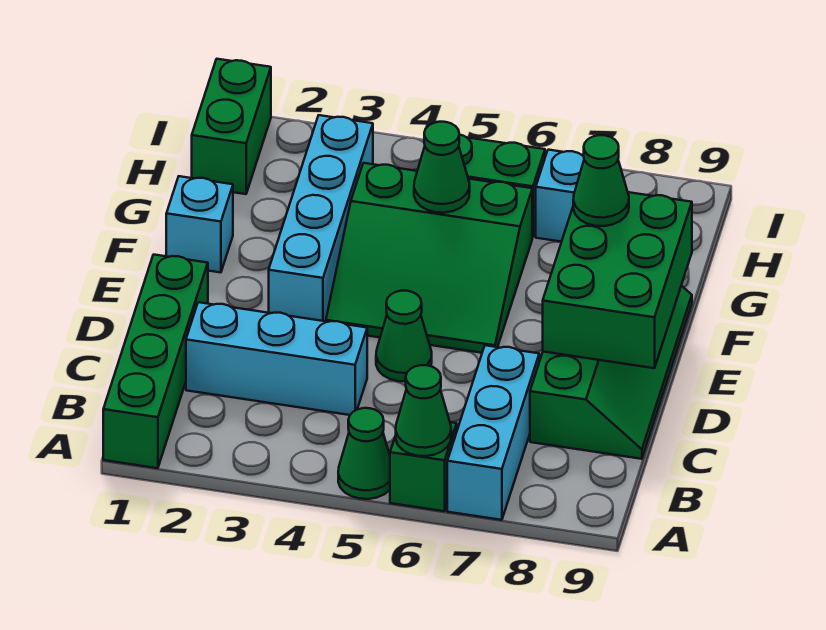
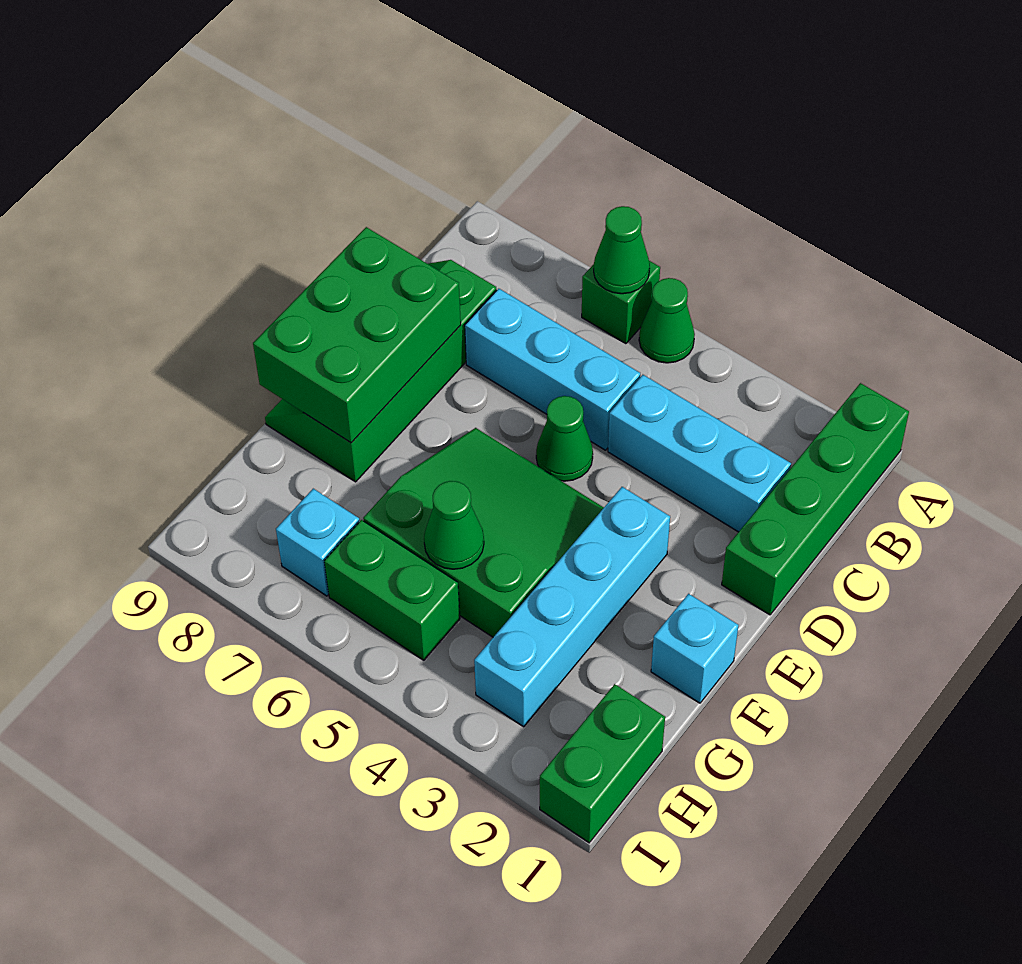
cyan brick A7:C7 level 1 -> cyan brick C5:C7 level 1
green cone F8 level 3 -> none

